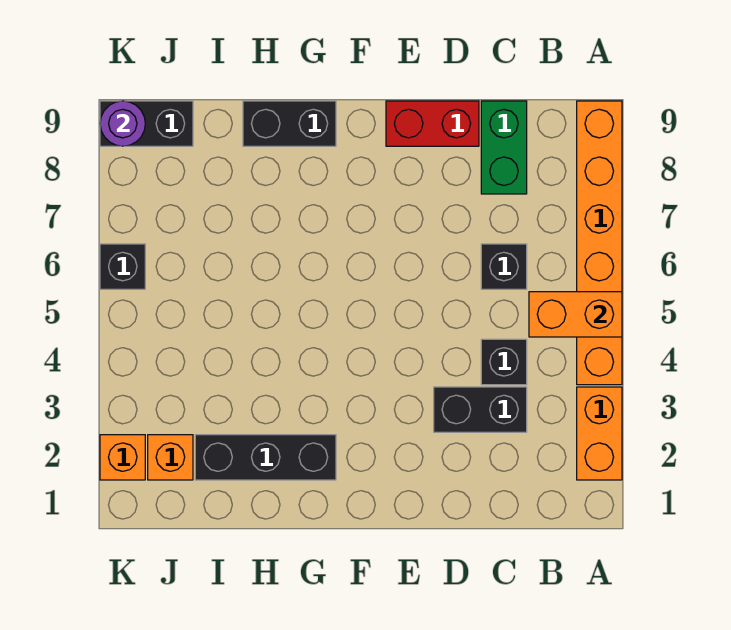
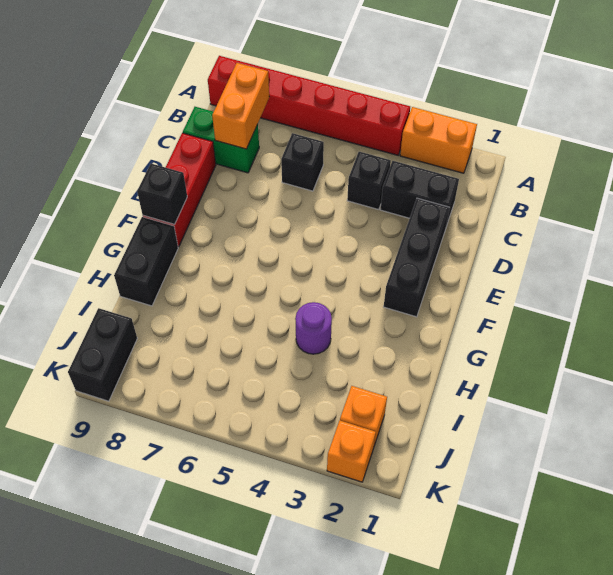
orange brick A4:A9 level 1 -> red brick A4:A9 level 1
orange brick A5:B5 level 2 -> orange brick B8:C8 level 2
black brick C3:D3 level 1 -> black brick C2:C3 level 1
red brick D9:E9 level 1 -> red brick D9:F9 level 1
black brick G2:I2 level 1 -> black brick D2:F2 level 1
black brick K6 level 1 -> black brick F9 level 2
purple round brick K9 level 2 -> purple round brick H4 level 1

